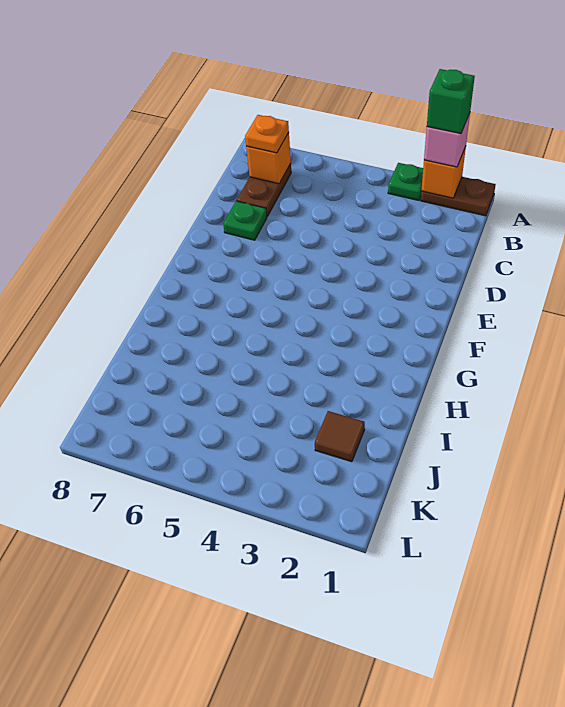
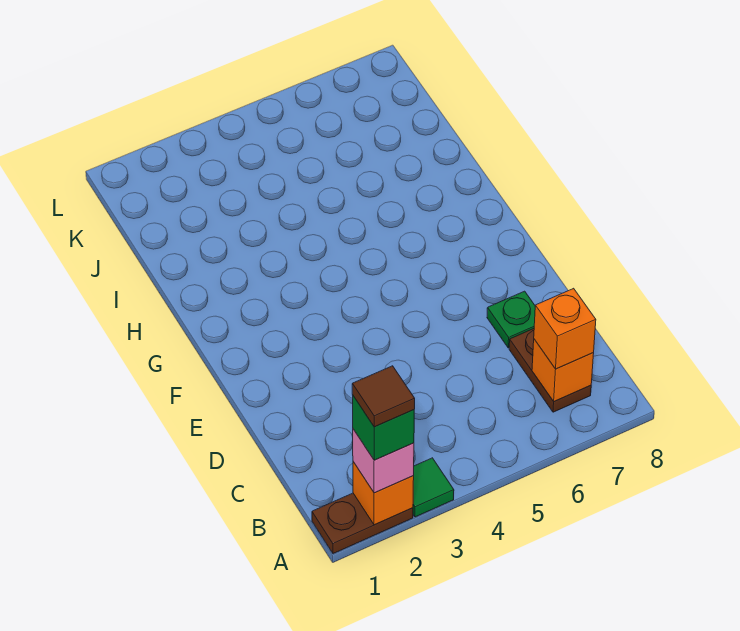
green plate A3 level 1 -> green tile A3 level 1
orange plate B7 level 3 -> orange brick B7 level 3
brown tile J2 level 1 -> brown tile A2 level 5

